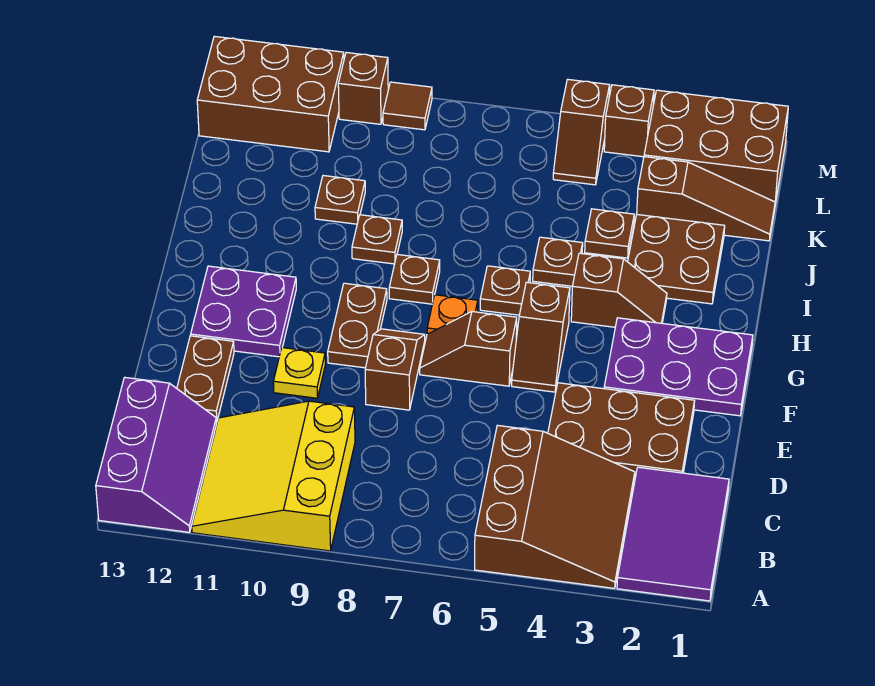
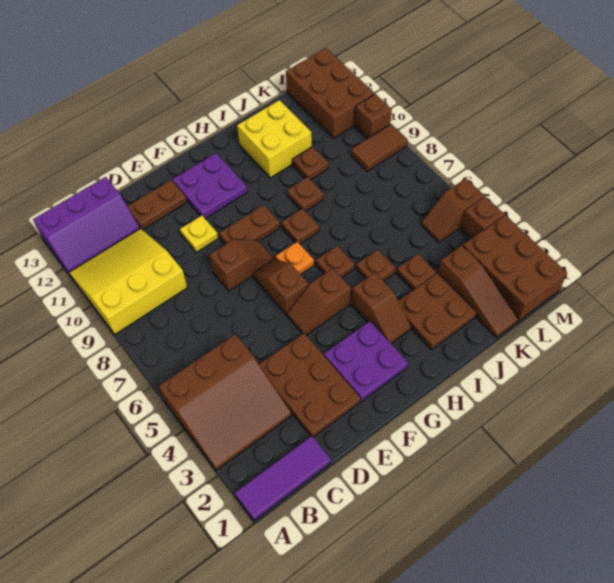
purple tile A1:C2 level 1 -> purple tile A1:C1 level 1
purple plate F1:G3 level 1 -> purple plate F2:G3 level 1
none -> yellow brick I11:J12 level 1
brown tile M9 level 1 -> brown tile L9:M9 level 1

